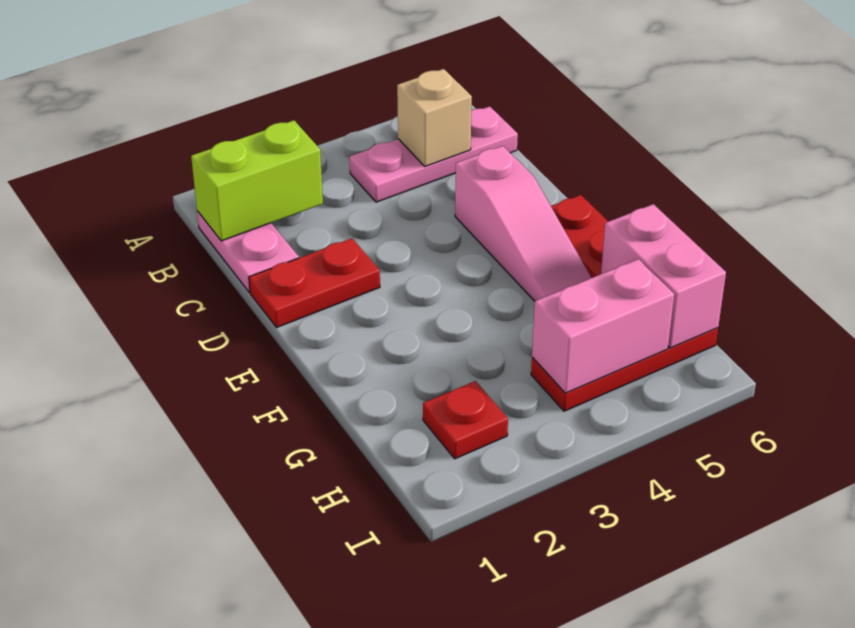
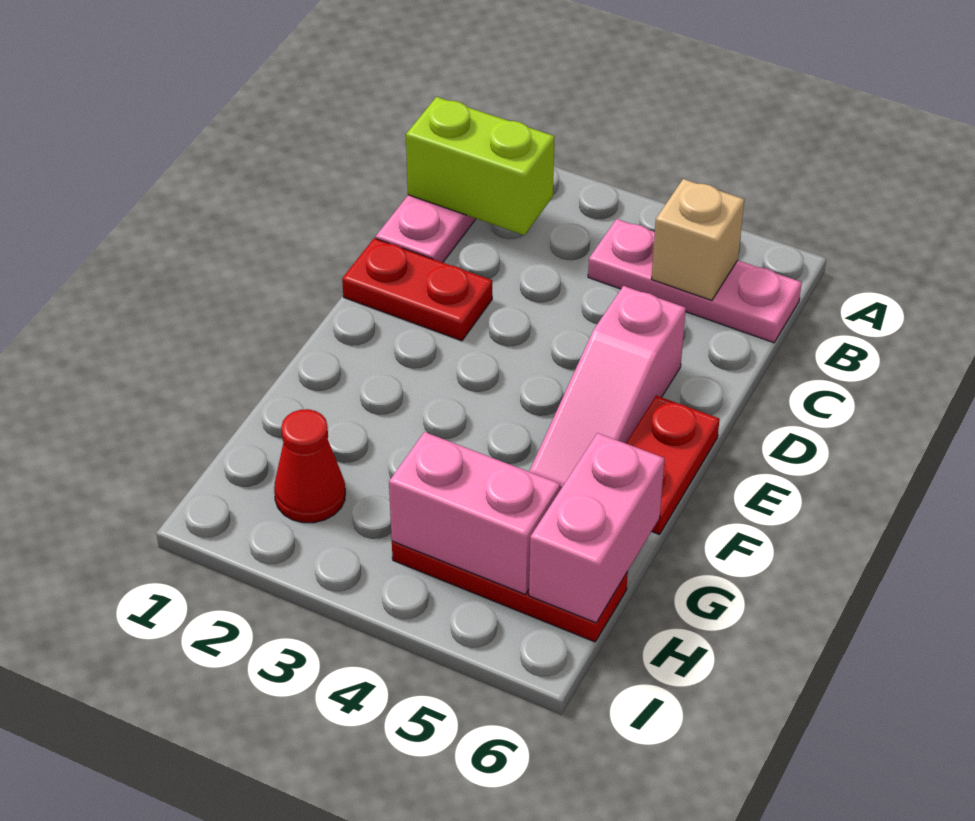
red plate H2 level 1 -> red cone H2 level 1

